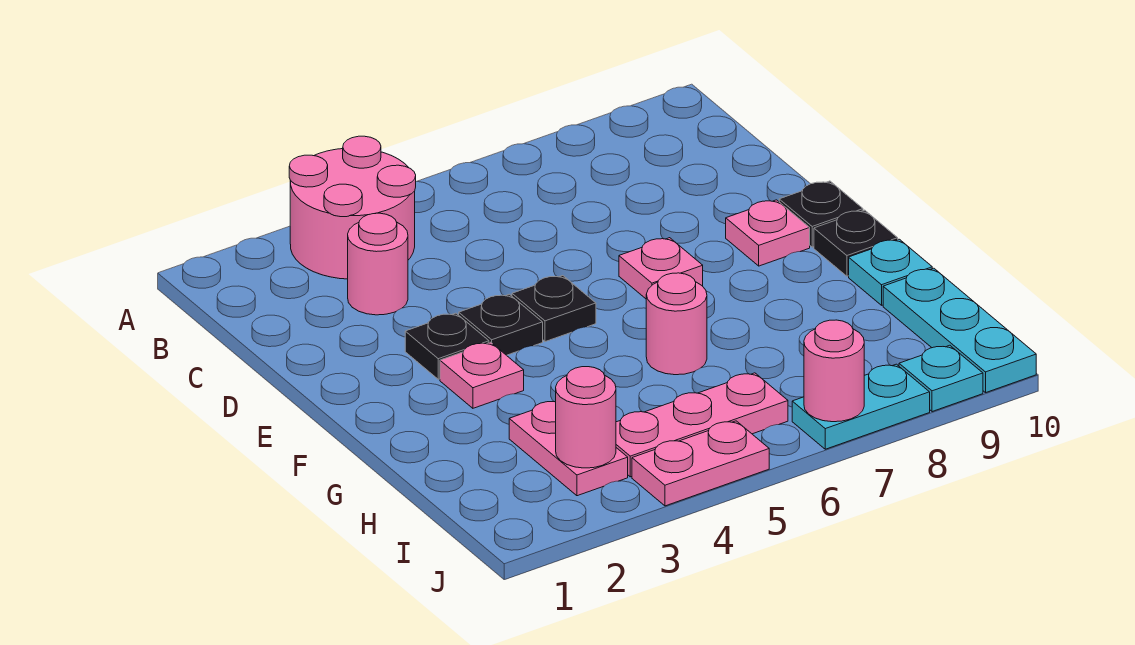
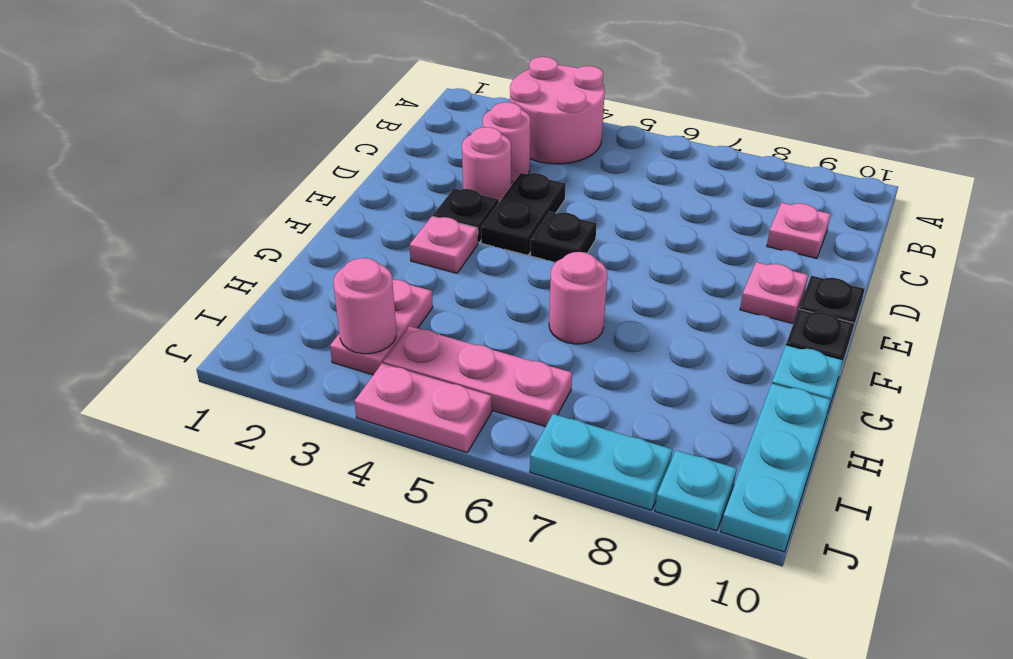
black plate E4 level 1 -> black plate D4:E4 level 1
pink plate E7 level 1 -> pink plate C9 level 1
pink round brick J7 level 2 -> pink round brick D3 level 1

